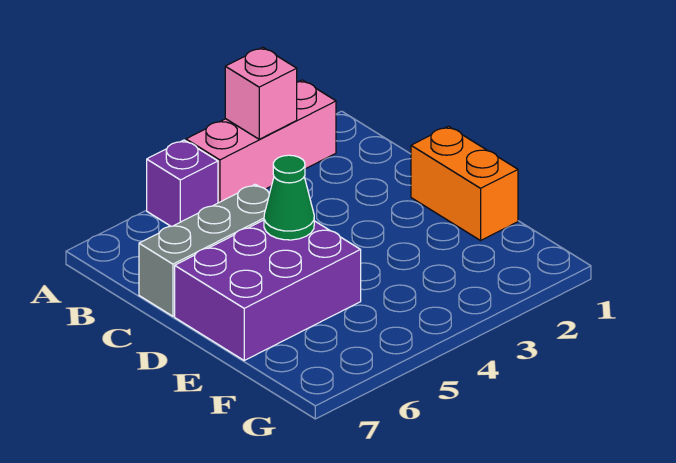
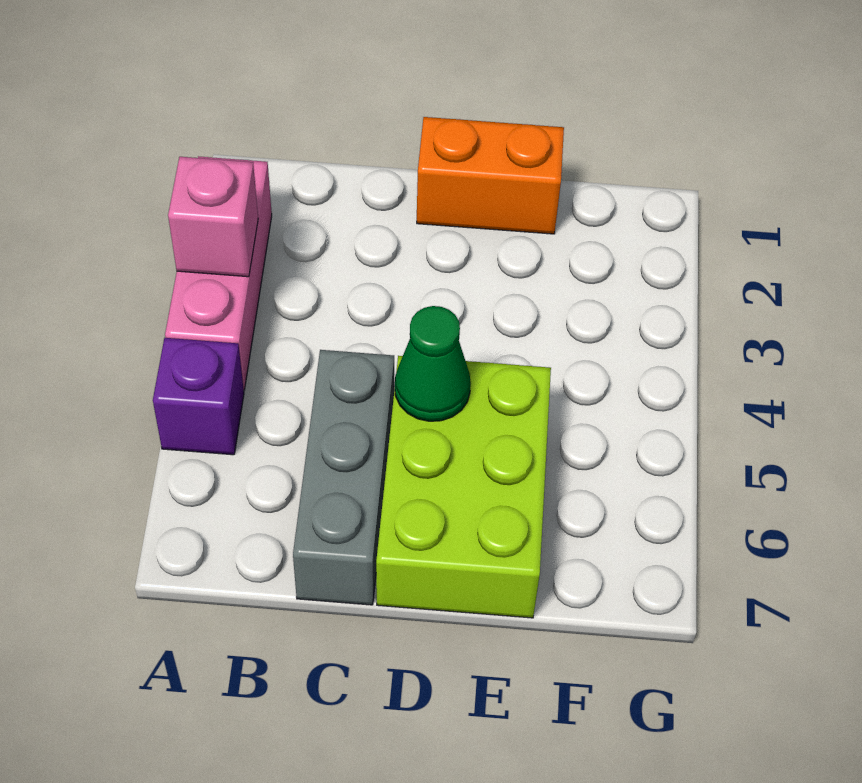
purple brick D5:E7 level 1 -> lime brick D5:E7 level 1

